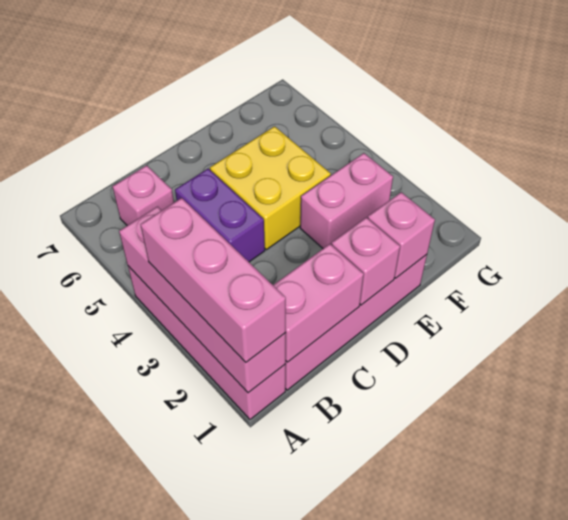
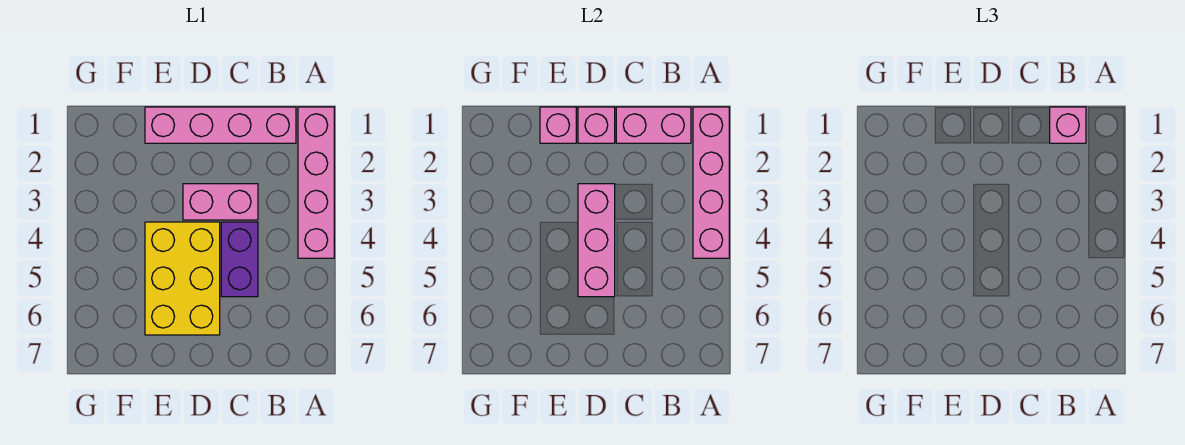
pink brick A1:A3 level 3 -> pink brick D3:D5 level 2
pink brick B6 level 1 -> pink brick B1 level 3
yellow brick D4:E5 level 1 -> yellow brick D4:E6 level 1
pink brick E3:F3 level 1 -> pink brick C3:D3 level 1

